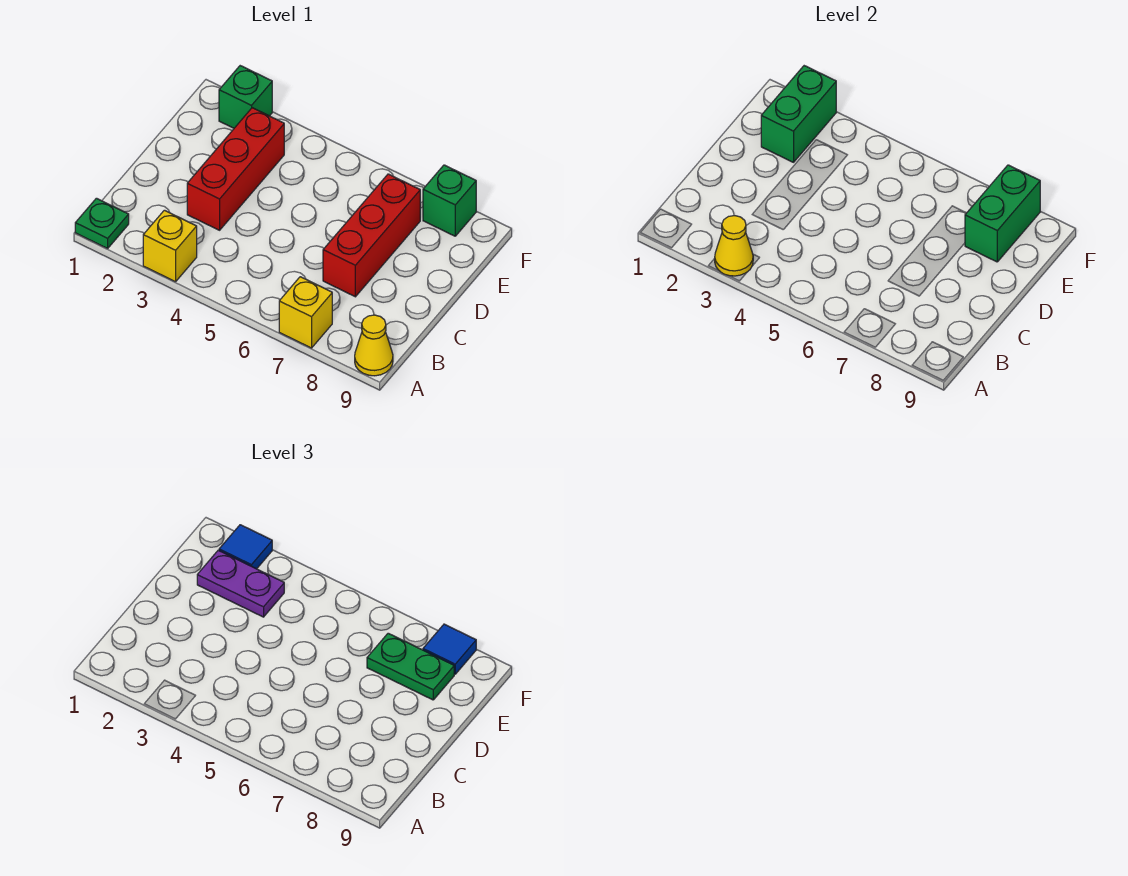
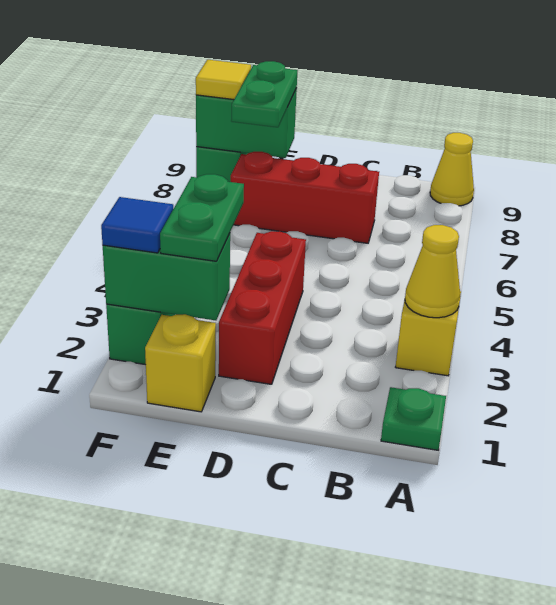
yellow brick A7 level 1 -> yellow brick E1 level 1
red brick C3:E3 level 1 -> red brick D2:D4 level 1
purple plate E2:E3 level 3 -> green plate E2:E3 level 3
blue tile F8 level 3 -> yellow tile F8 level 3

